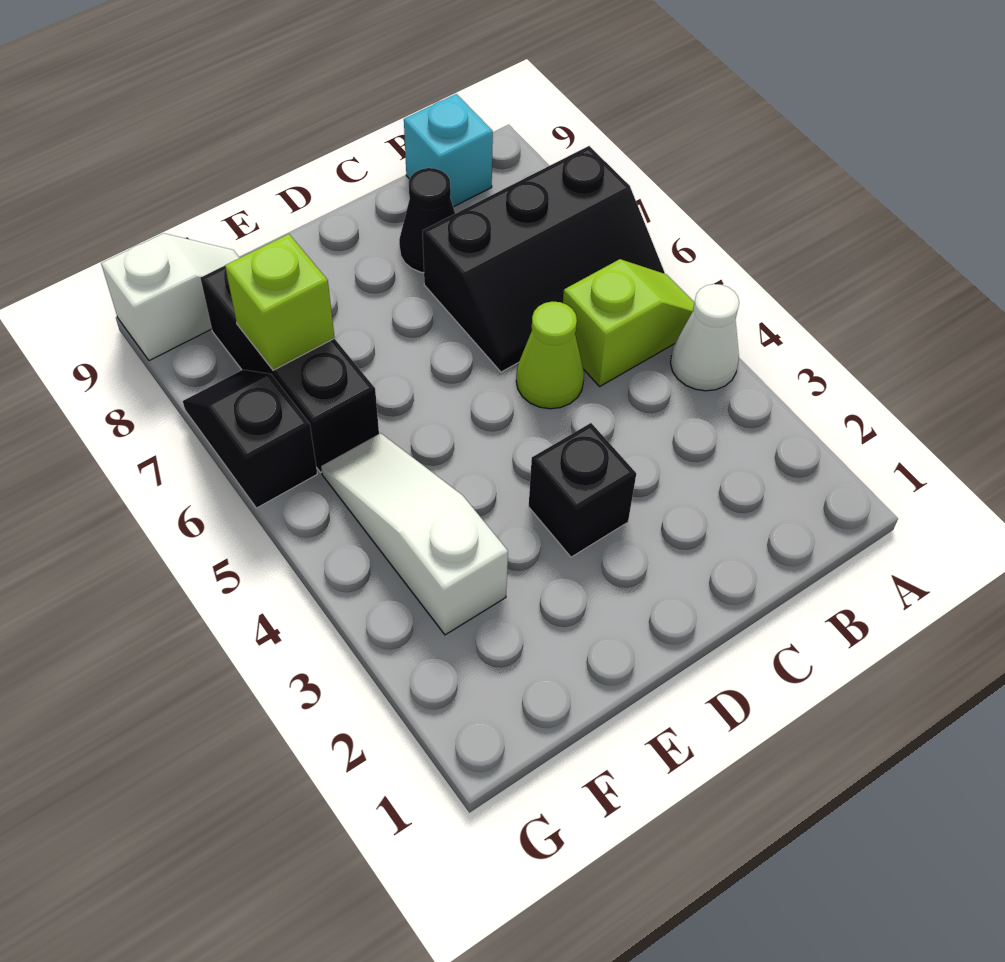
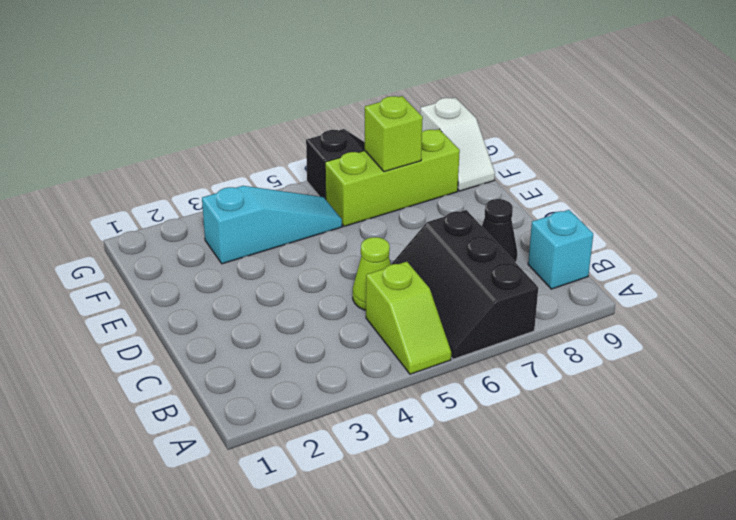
white cone A4 level 1 -> none
black brick D3 level 1 -> none
white slope F3:F5 level 1 top 3 -> cyan slope F3:F5 level 1 top 3
black brick F6:F8 level 1 -> lime brick F6:F8 level 1

